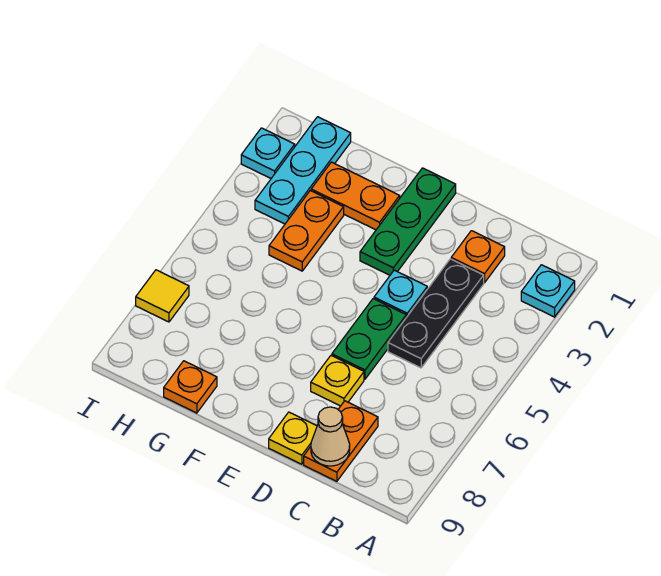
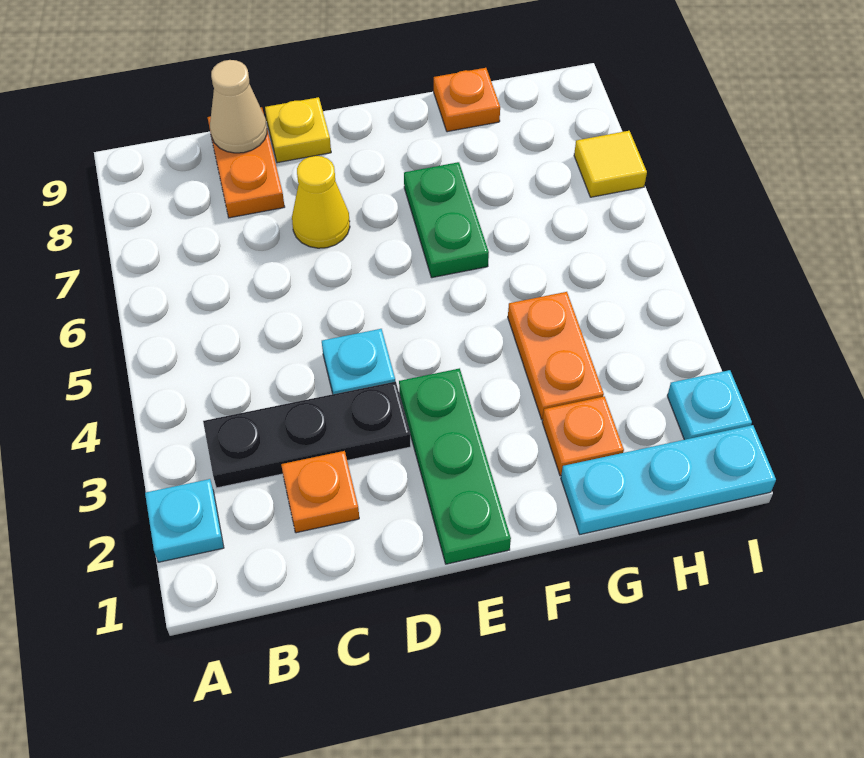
black plate C3:C5 level 1 -> black plate B3:D3 level 1
green plate D5:D6 level 1 -> green plate F6:F7 level 1
yellow plate D7 level 1 -> yellow cone D7 level 1
orange plate F2:G2 level 1 -> orange plate G2 level 1
cyan plate H1:H3 level 1 -> cyan plate G1:I1 level 1

